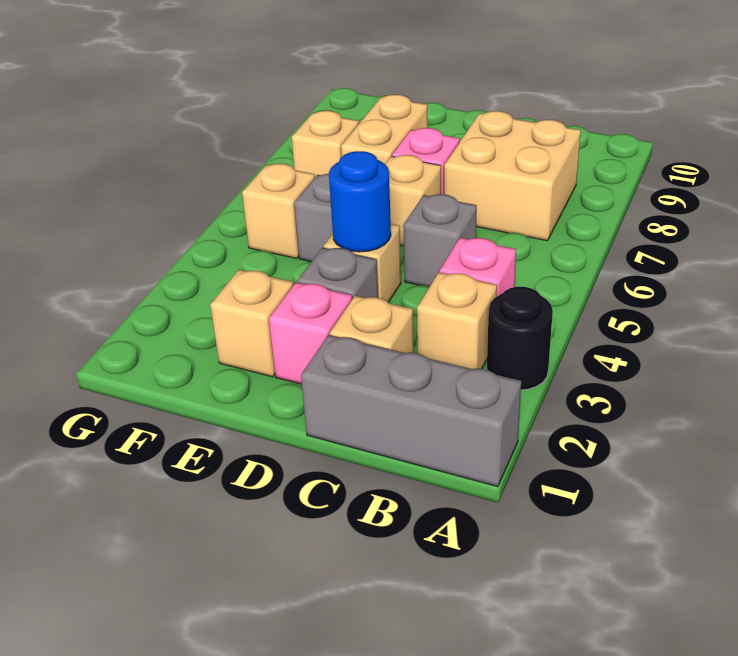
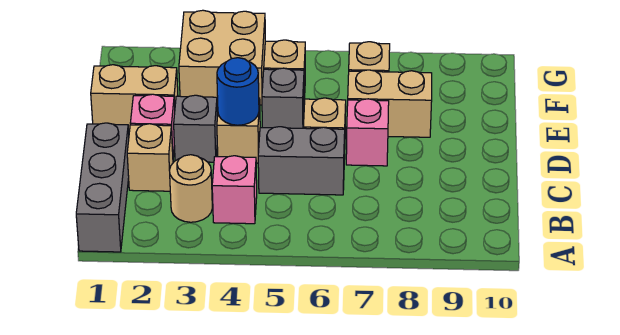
black round brick A3 level 1 -> none
tan brick B3 level 1 -> tan round brick B3 level 1
tan brick B7:C8 level 1 -> tan brick F3:G4 level 1
grey brick C5 level 1 -> grey brick C5:C6 level 1
tan brick E2 level 1 -> tan brick E1:E2 level 1

